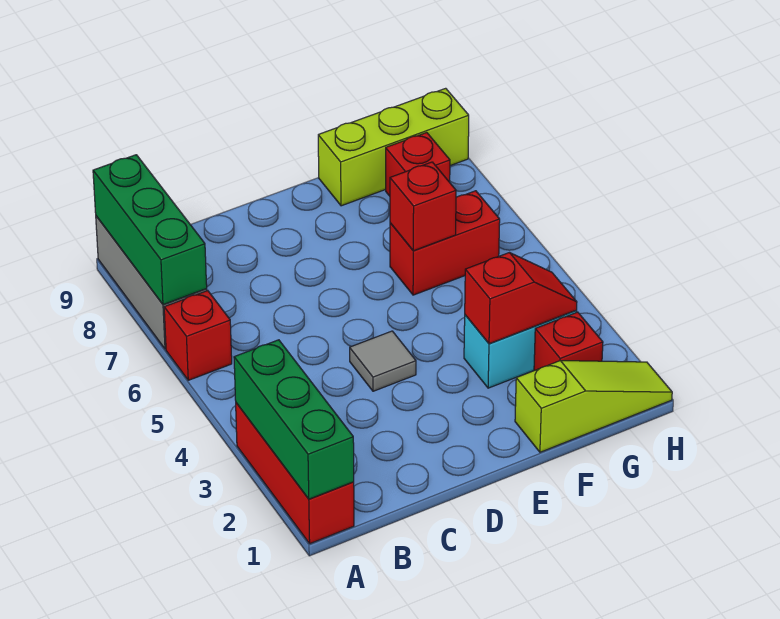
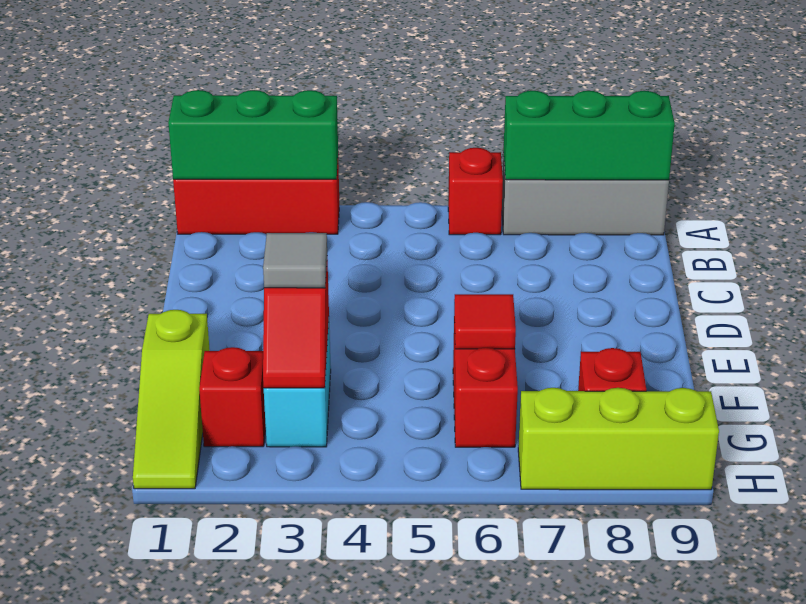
grey tile D4 level 1 -> grey tile F3 level 3
red brick F6 level 2 -> red tile F6 level 2
lime brick F9:H9 level 1 -> lime brick H7:H9 level 1

